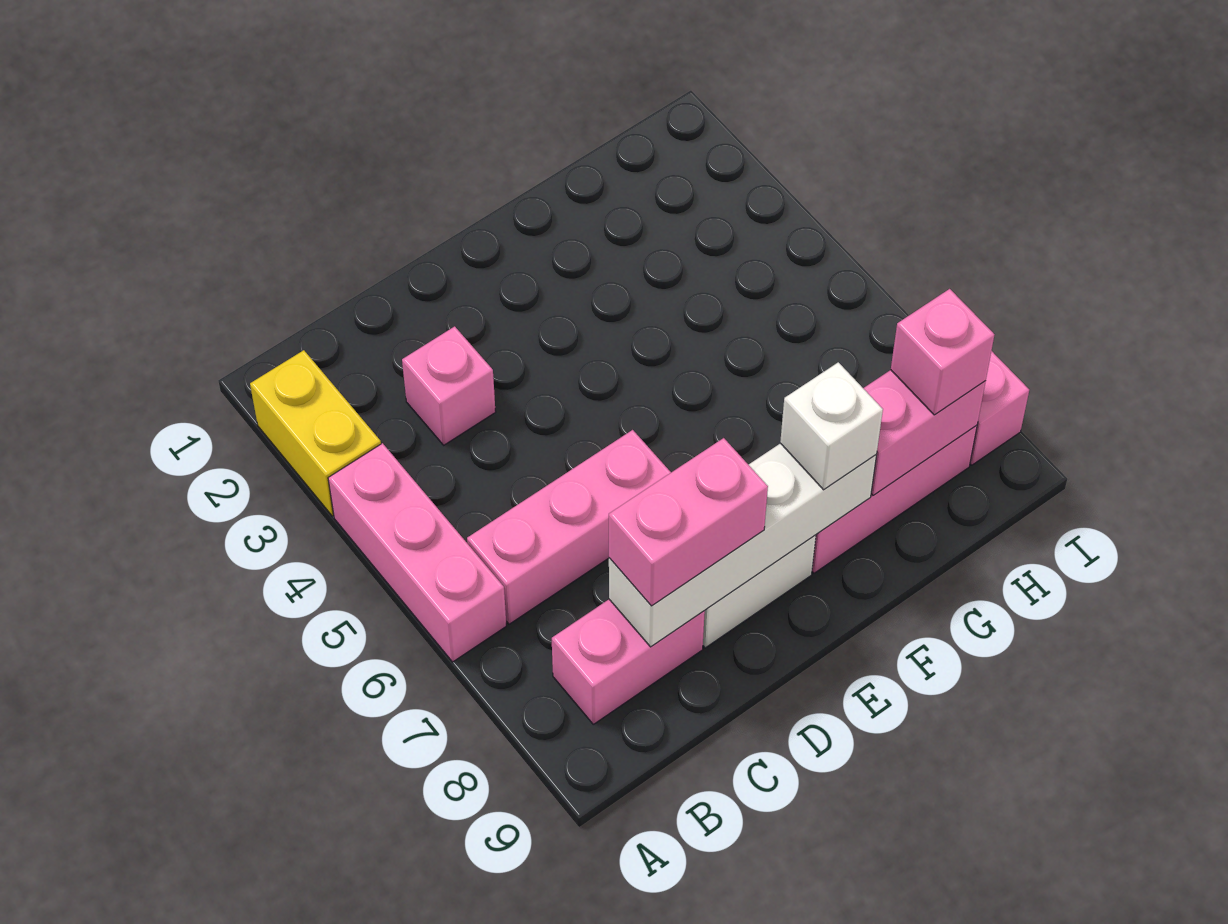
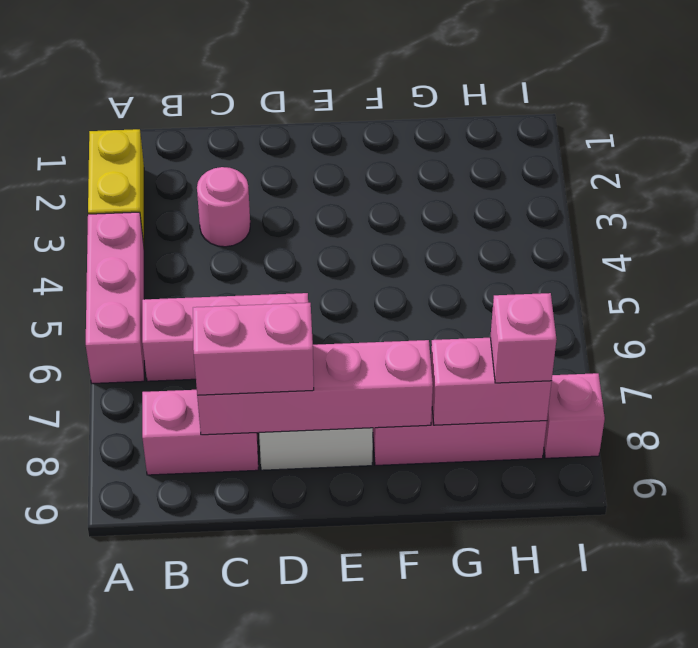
pink brick C3 level 1 -> pink round brick C3 level 1
white brick C8:F8 level 2 -> pink brick C8:F8 level 2
white brick F8 level 3 -> none

